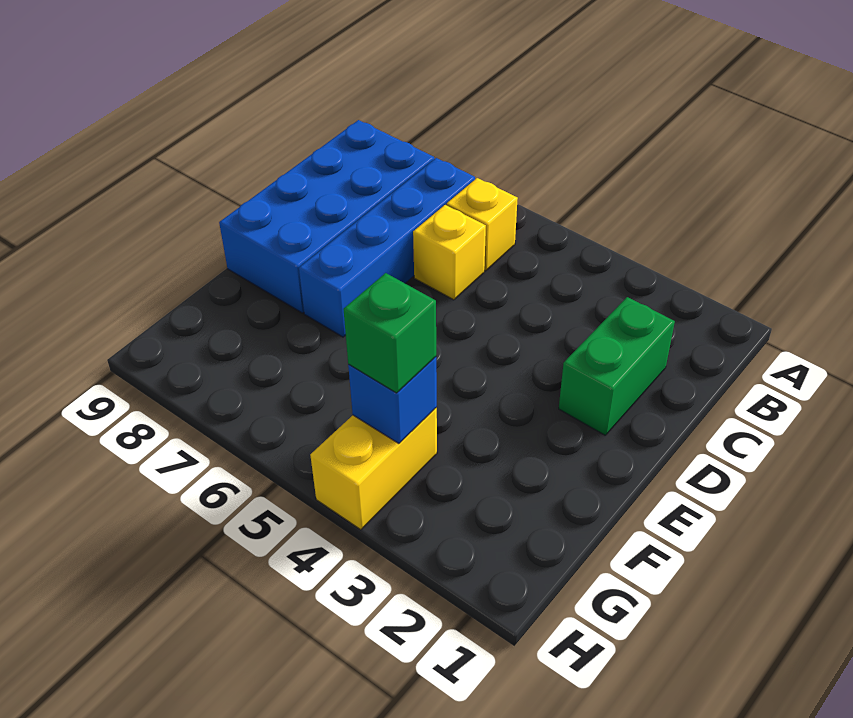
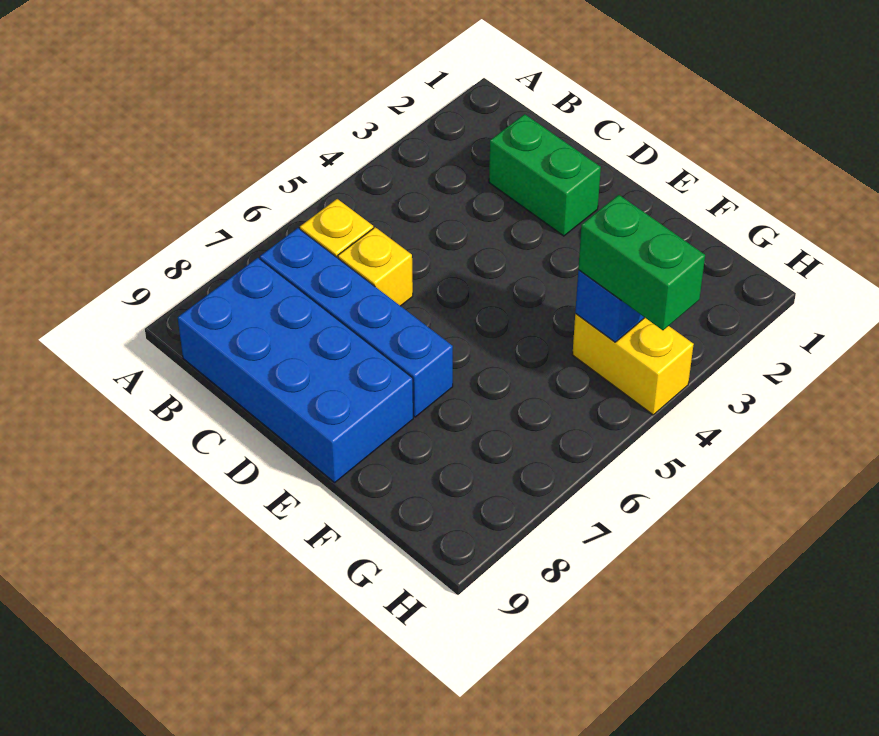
green brick G4 level 3 -> green brick G4:H4 level 3

